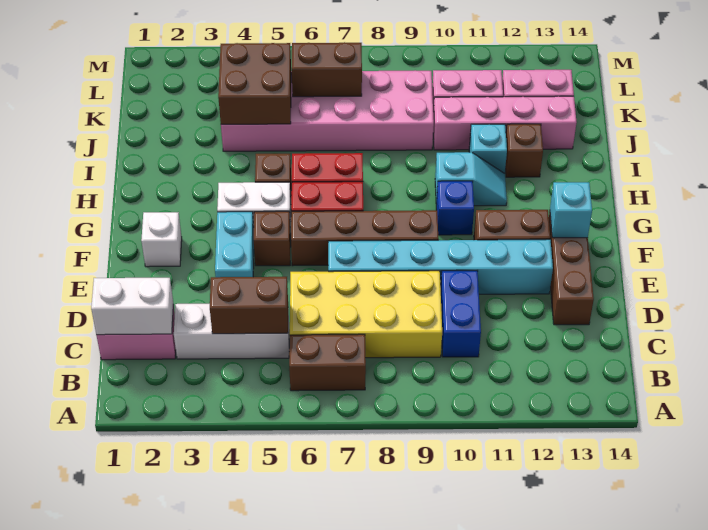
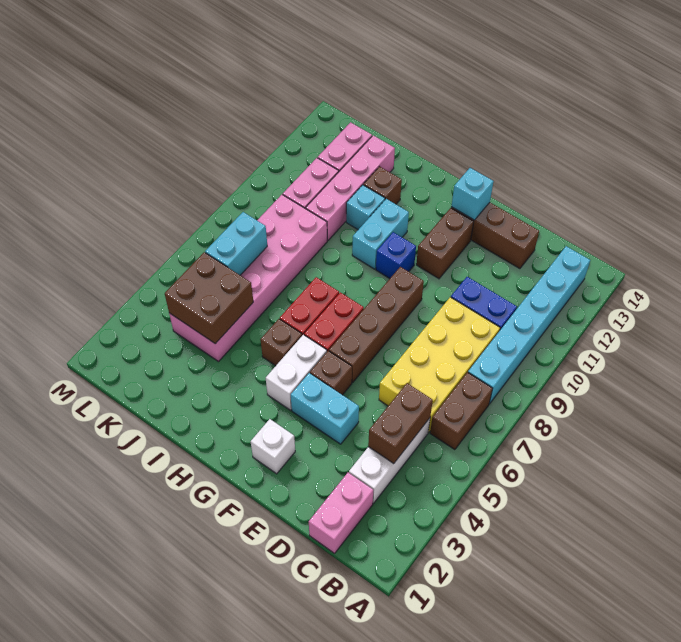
white brick C1:C2 level 2 -> none
cyan brick E7:E12 level 1 -> cyan brick B8:B13 level 1
cyan slope H10:H11 level 1 top 10 -> cyan brick H10:H11 level 1
brown brick K6:K7 level 2 -> cyan brick K6:K7 level 2

